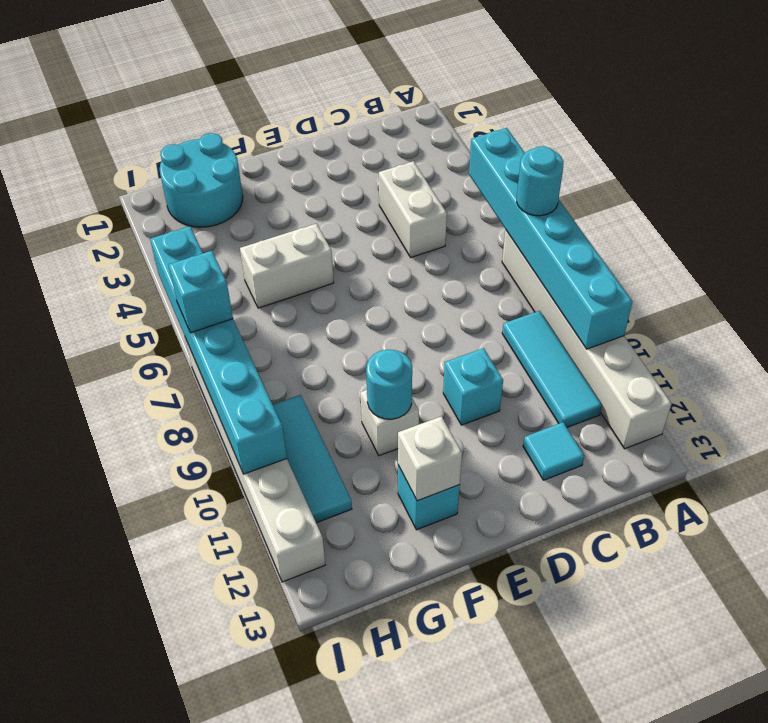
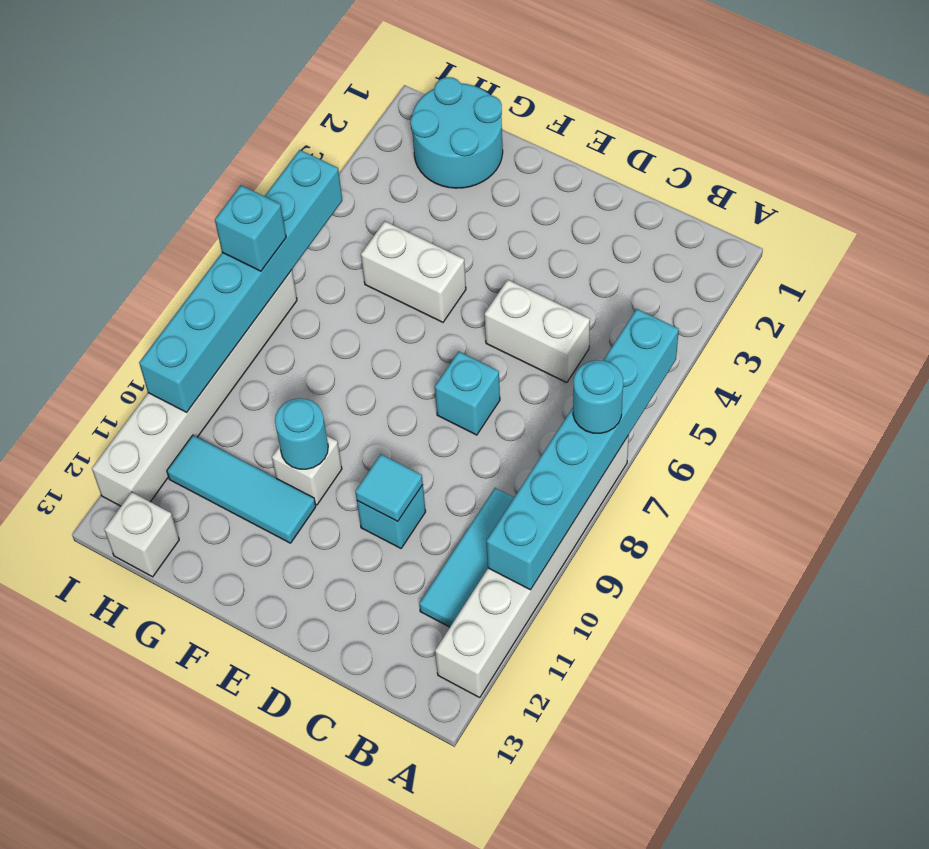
white brick C4:C5 level 1 -> white brick C5:D5 level 1
cyan tile C12 level 1 -> cyan tile D10 level 2
cyan brick F12 level 1 -> cyan brick D7 level 1
white brick F12 level 2 -> white brick H13 level 1
cyan tile H9:H11 level 1 -> cyan tile F11:H11 level 1

